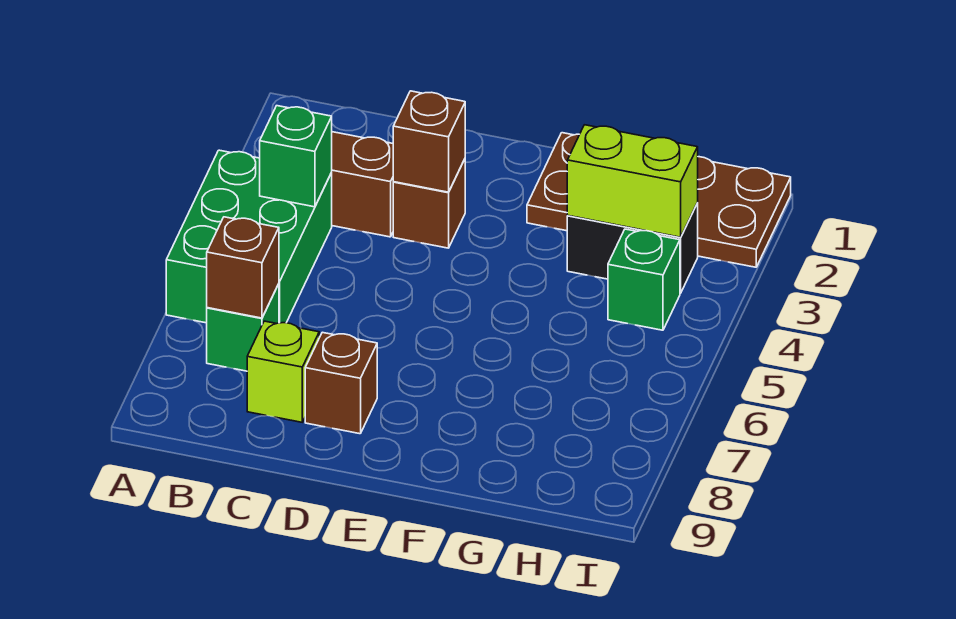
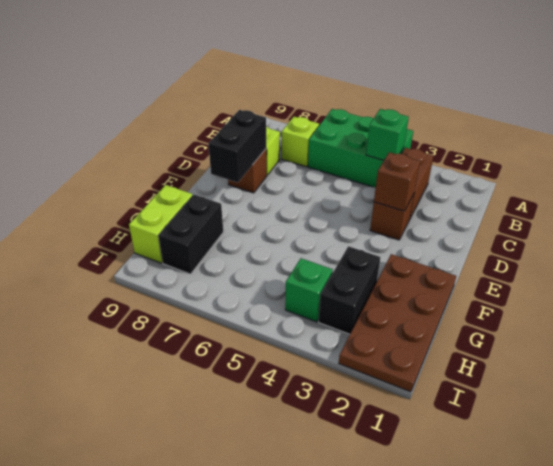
green brick B7 level 1 -> lime brick B7 level 1
brown brick B7 level 2 -> none
none -> black brick D8:E8 level 2
lime brick G3:H3 level 2 -> lime brick G9:H9 level 1
none -> black brick G8:H8 level 1

